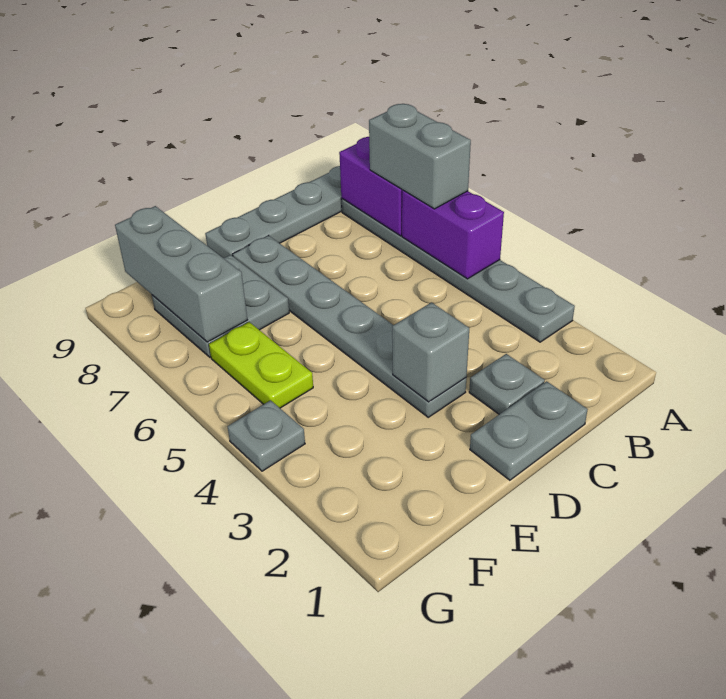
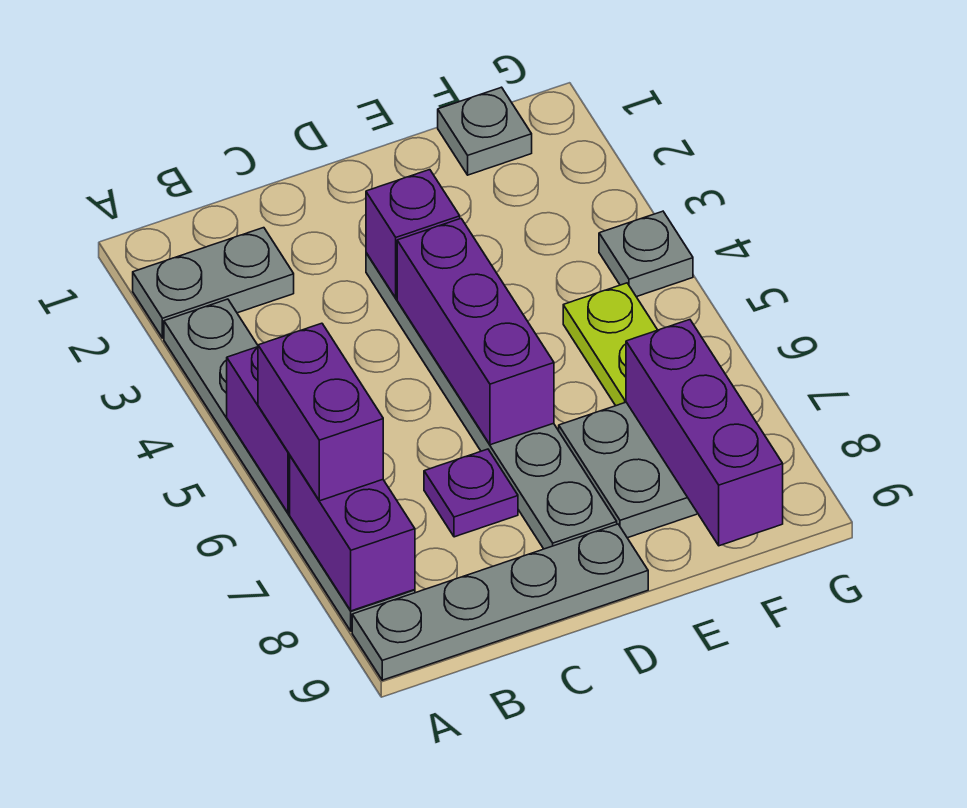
grey brick A6:A7 level 3 -> purple brick A6:A7 level 3
grey plate C1:D1 level 1 -> grey plate A2:B2 level 1
grey plate C2 level 1 -> grey plate F1 level 1
none -> purple plate C7 level 1
grey brick D3 level 2 -> purple brick D3 level 2
none -> purple brick D4:D6 level 2
grey brick F7:F9 level 2 -> purple brick F7:F9 level 2

